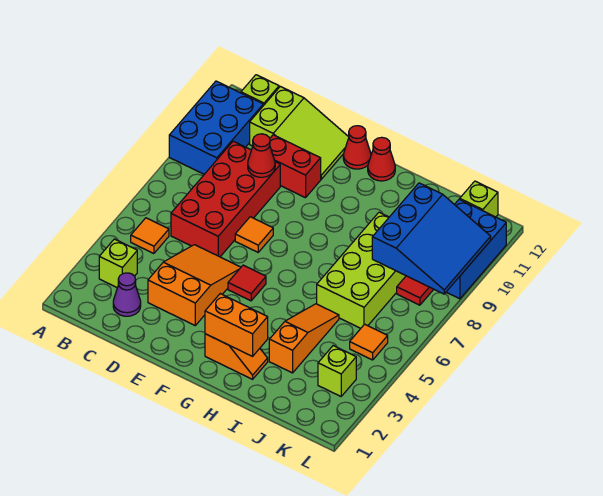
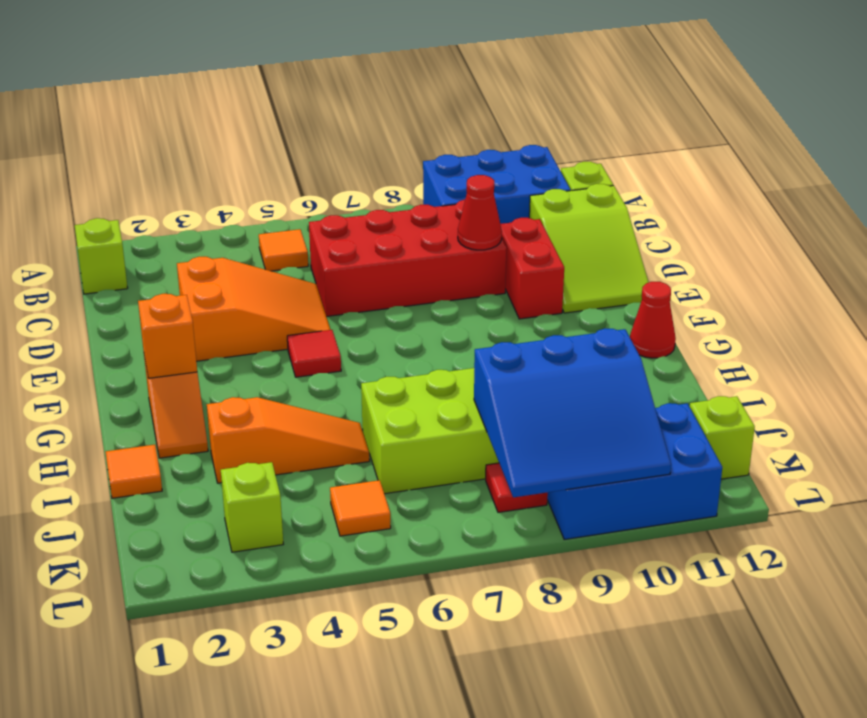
lime brick B3 level 1 -> lime brick B1 level 1
purple cone C2 level 1 -> none
orange tile E7 level 1 -> orange tile I1 level 1
red cone F12 level 1 -> none
orange brick G2:H2 level 2 -> orange brick G2 level 2

